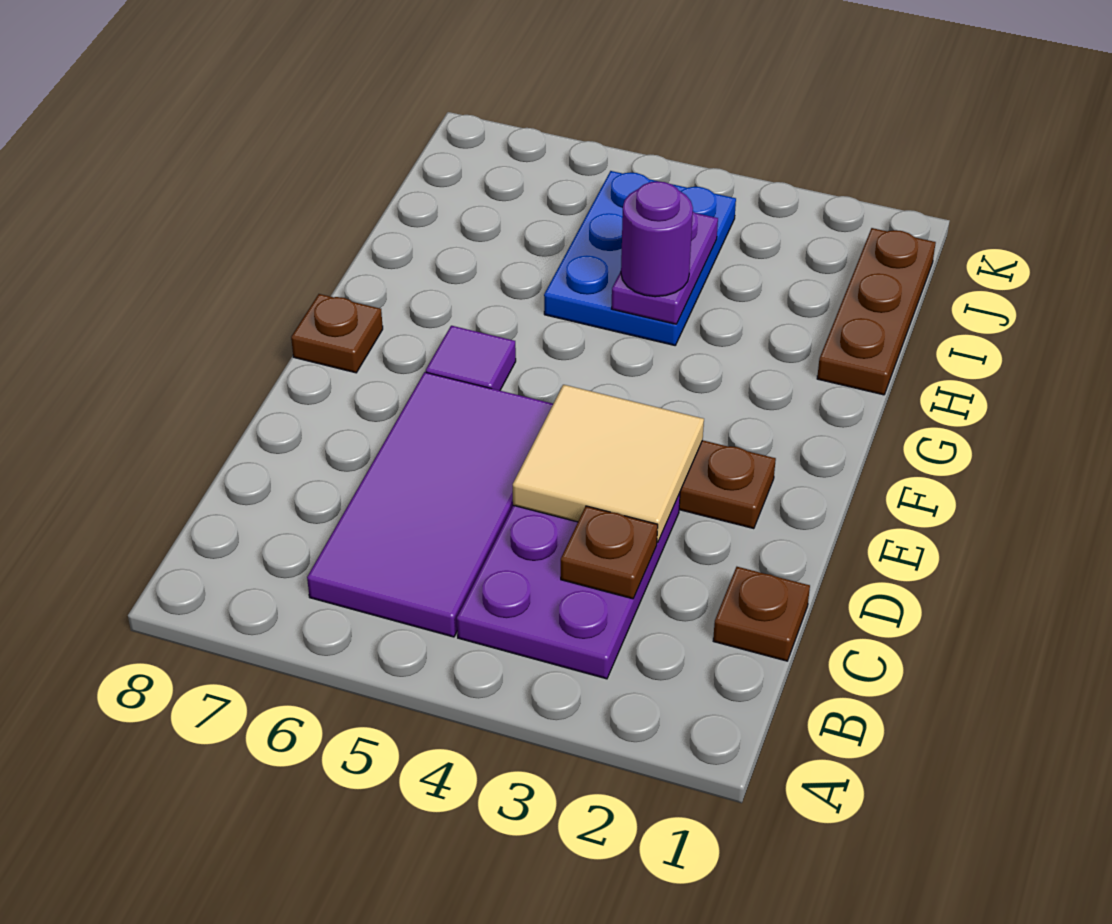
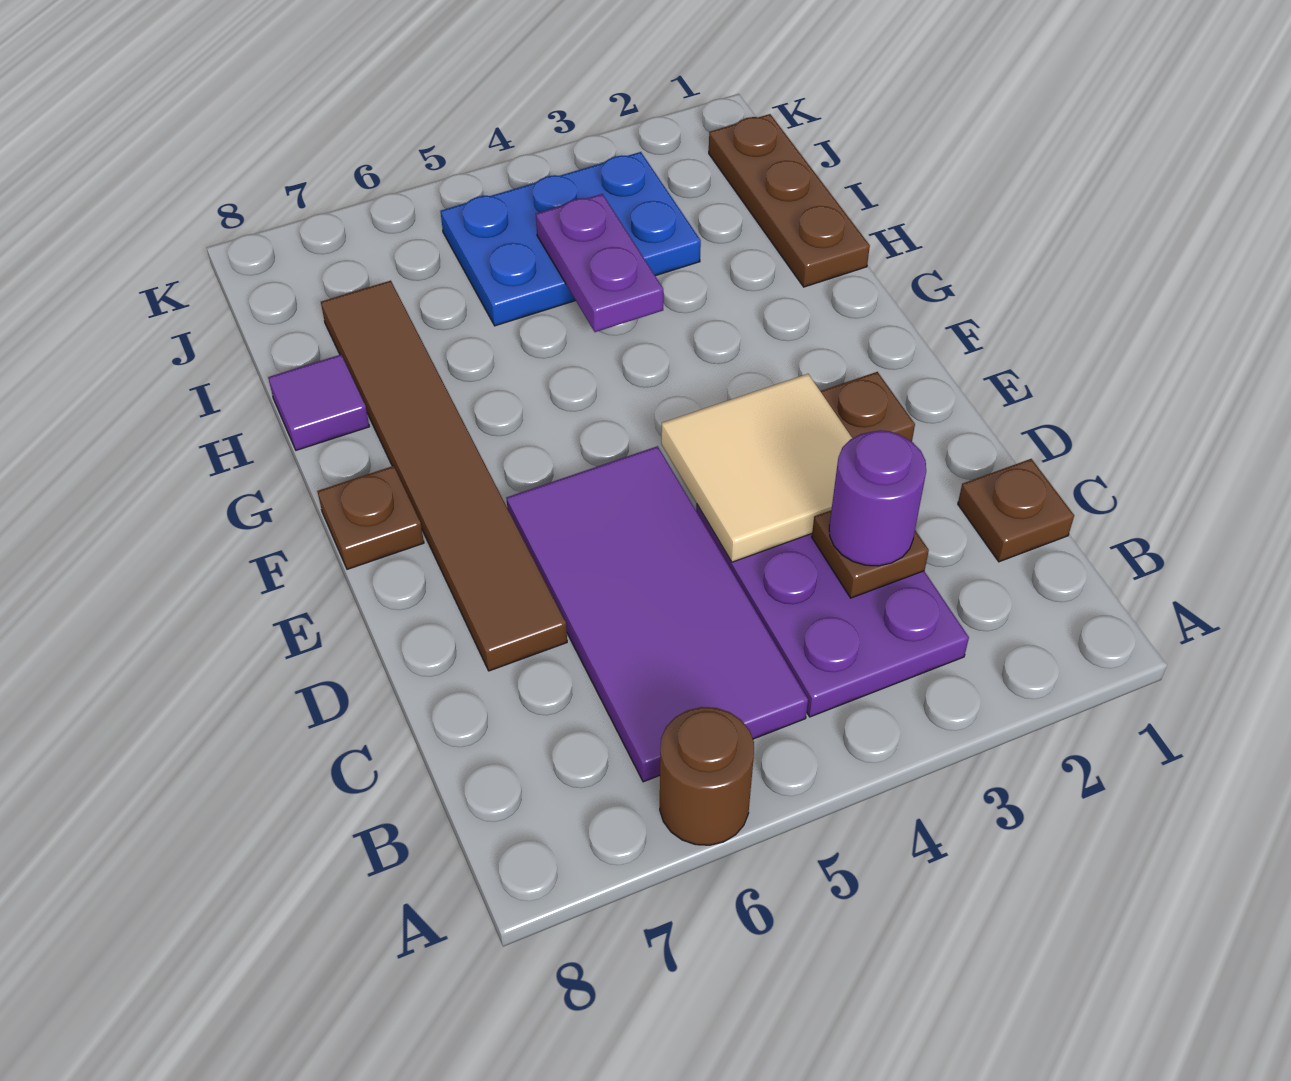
none -> brown round brick A6 level 1
none -> brown tile D7:I7 level 1
purple tile F6 level 1 -> purple tile H8 level 1
blue plate H4:J5 level 1 -> blue plate I3:J5 level 1
purple round brick H4 level 3 -> purple round brick C3 level 3

